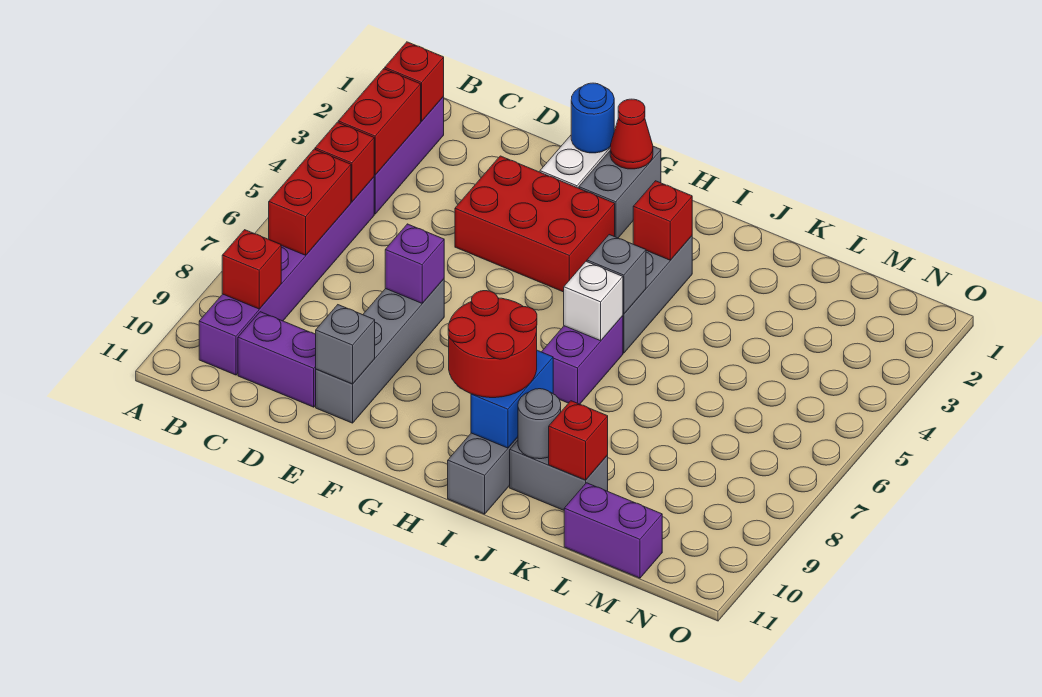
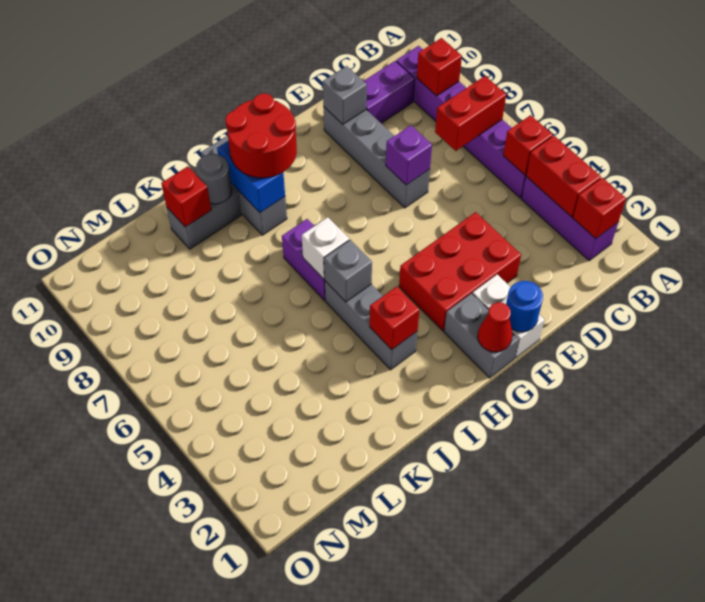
red brick B6:B7 level 2 -> red brick B7:C7 level 2
purple brick L11:M11 level 1 -> none

